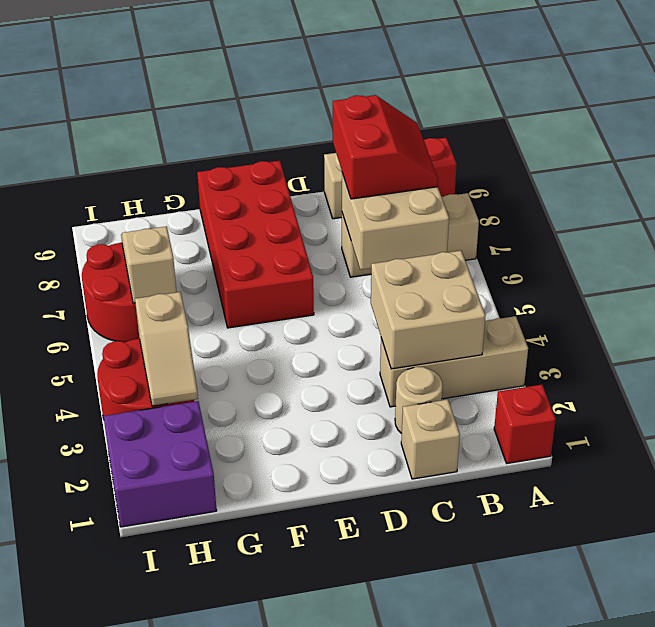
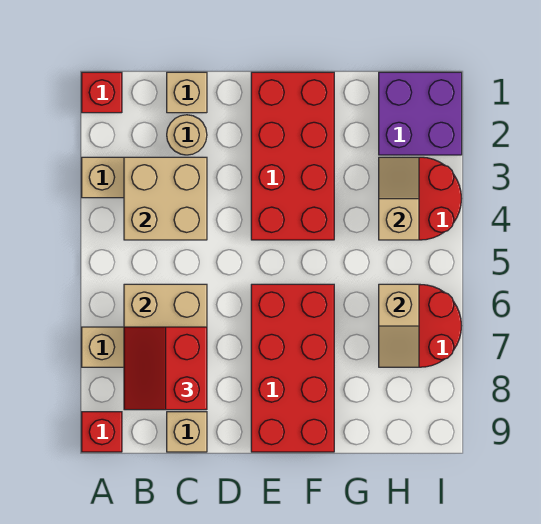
none -> red brick E1:F4 level 1

